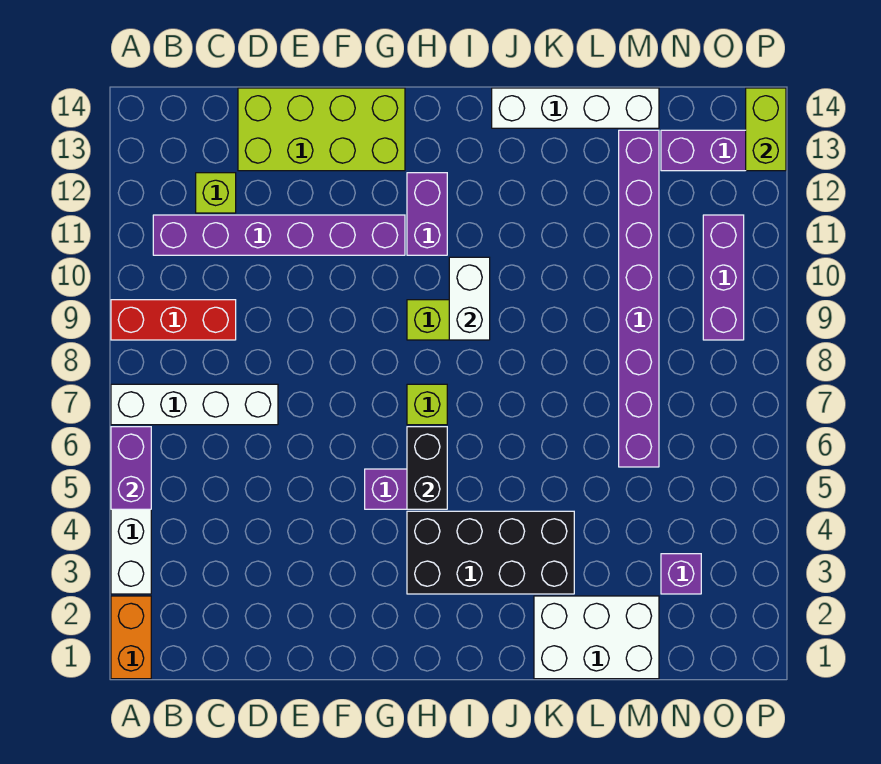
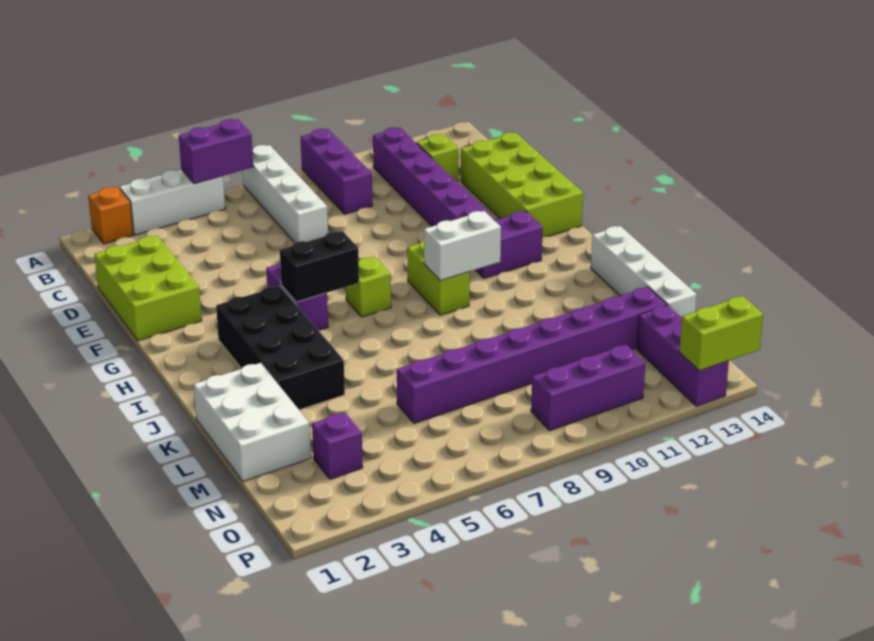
orange brick A1:A2 level 1 -> orange brick A2 level 1
red brick A9:C9 level 1 -> purple brick A9:C9 level 1
none -> lime brick D1:F2 level 1

